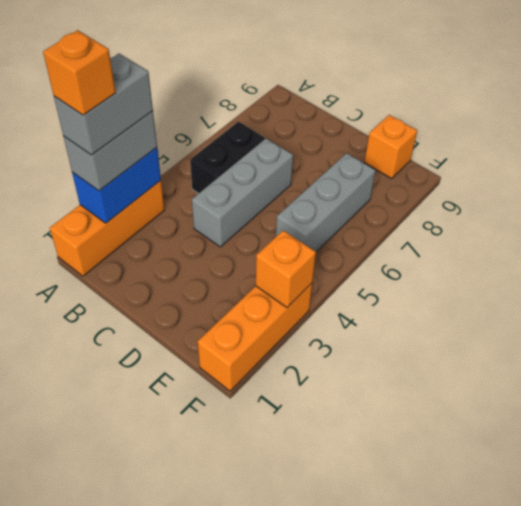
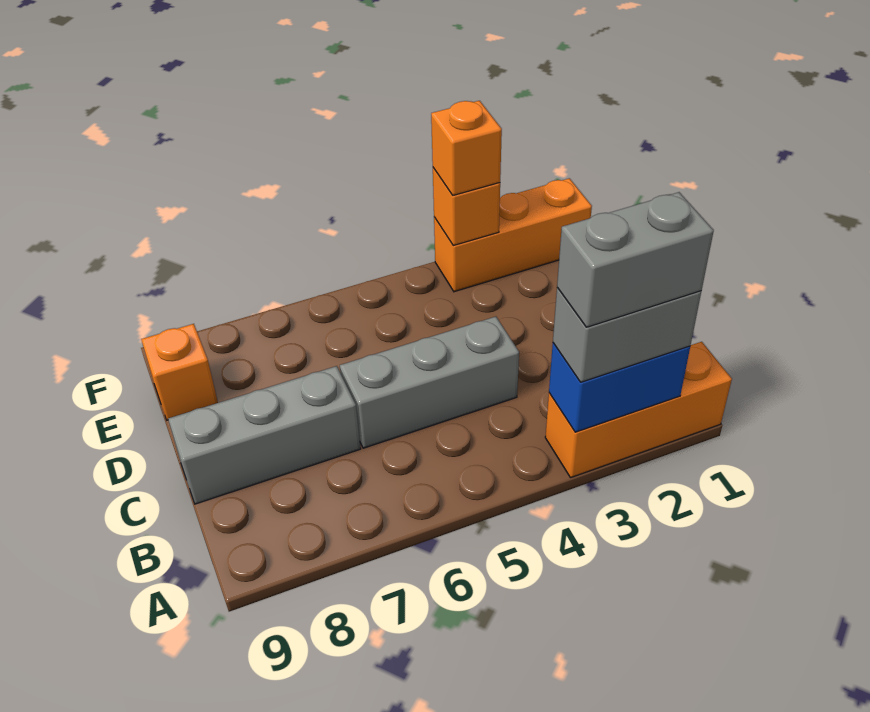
orange brick A2 level 5 -> orange brick F3 level 3
black brick B5:B6 level 1 -> none
grey brick E5:E7 level 1 -> grey brick C7:C9 level 1

